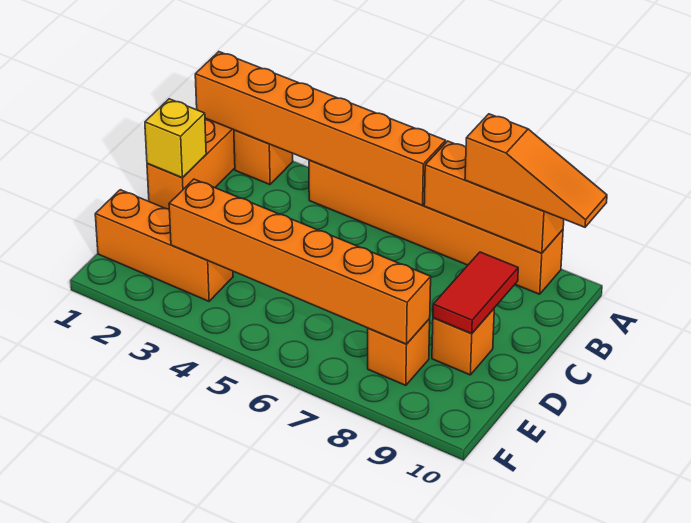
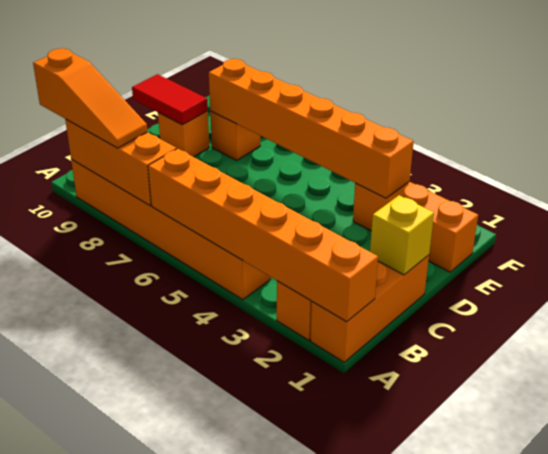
orange slope A8:A10 level 3 top 8 -> orange slope A8:A10 level 3 top 10
red tile C9:D9 level 2 -> red tile D9:D10 level 2

